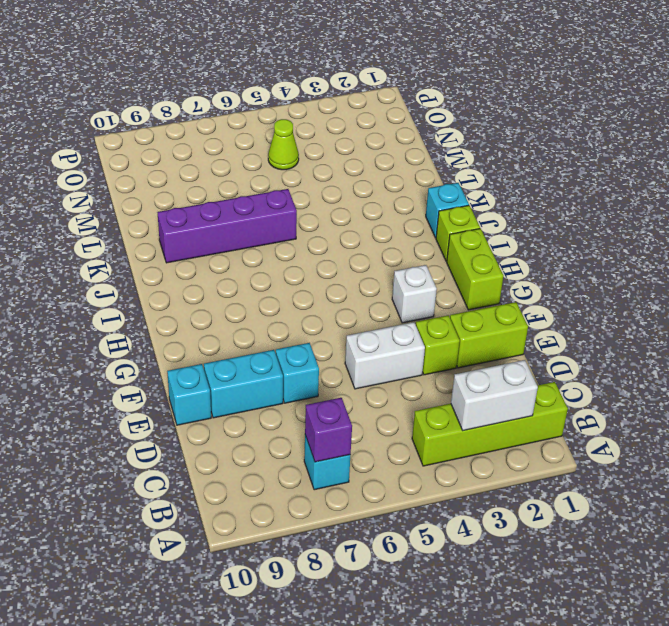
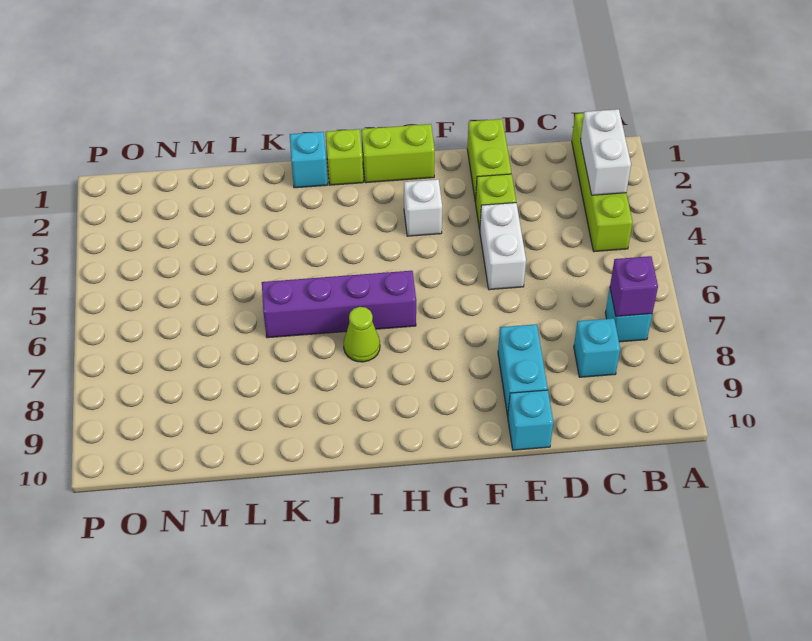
cyan brick E7 level 1 -> cyan brick C8 level 1
purple brick K6:K9 level 1 -> purple brick H6:K6 level 1
lime cone N5 level 1 -> lime cone I7 level 1

